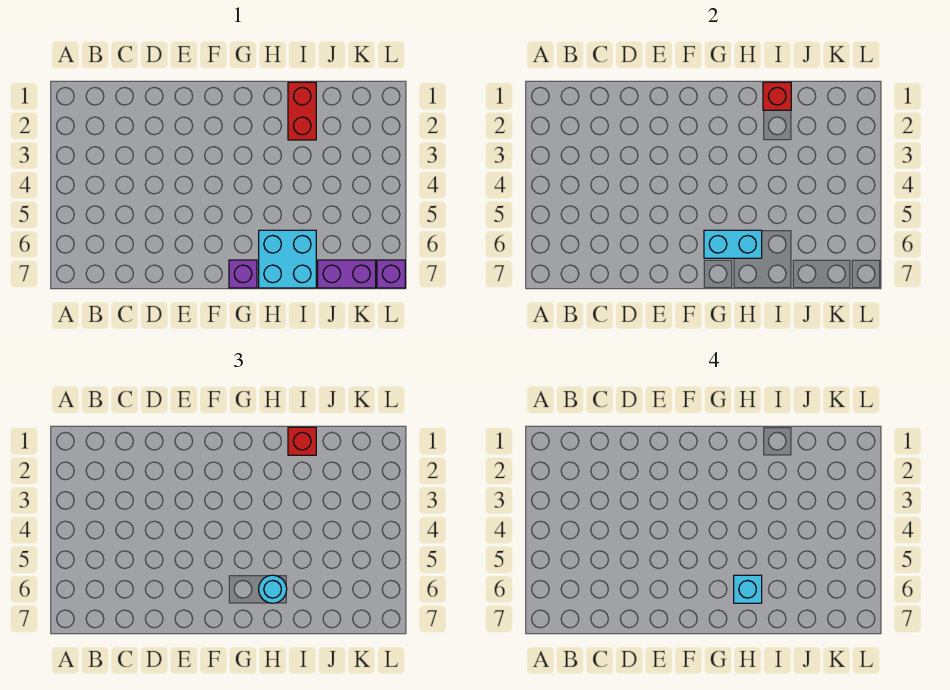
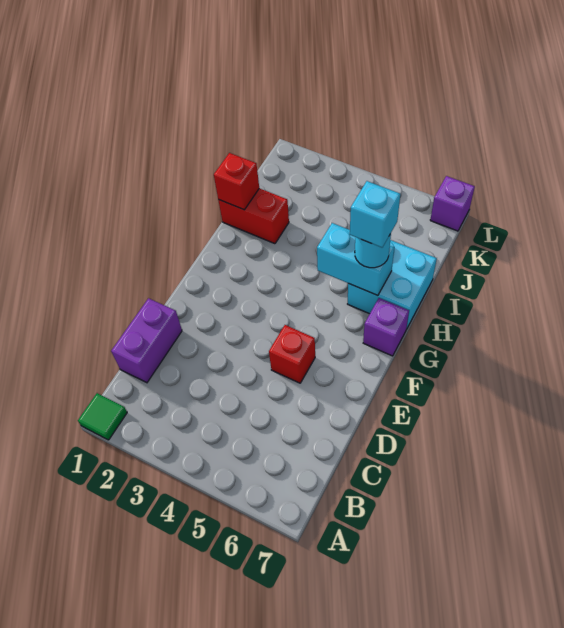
none -> green tile A1 level 1
cyan brick G6:H6 level 2 -> cyan brick H5:H6 level 2
red brick I1 level 3 -> red brick E5 level 1
purple brick J7:K7 level 1 -> purple brick C1:D1 level 1

